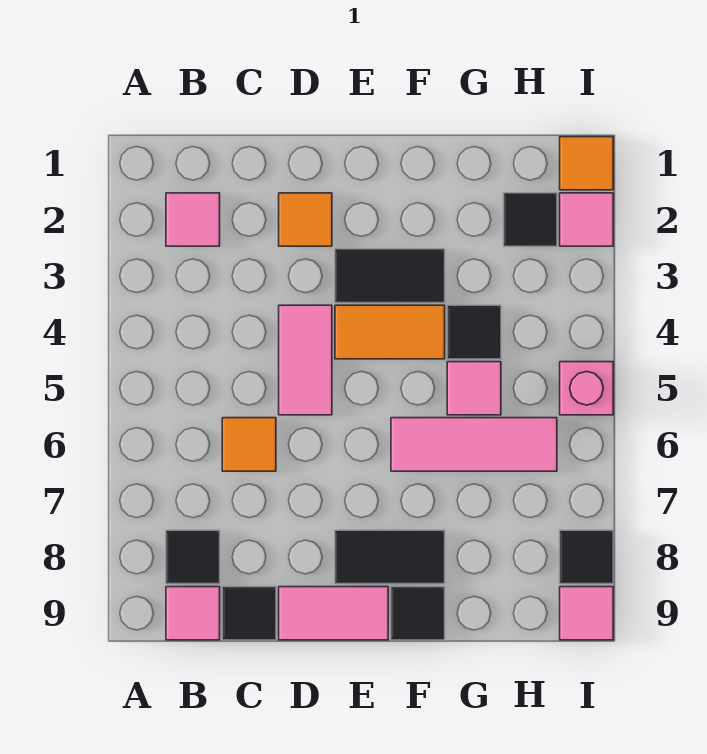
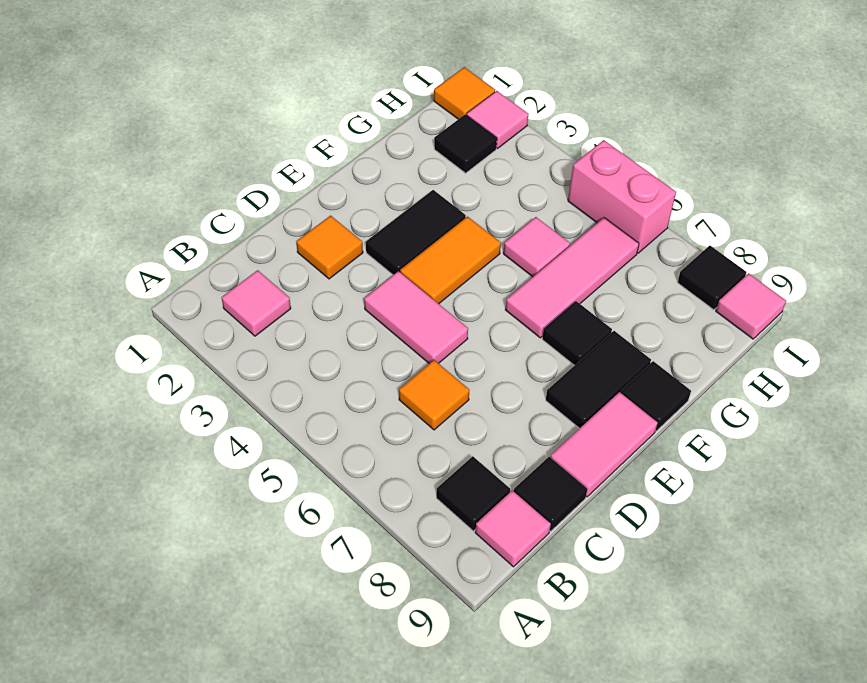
black tile G4 level 1 -> black tile F7 level 1
pink brick I5 level 1 -> pink brick I5:I6 level 1

